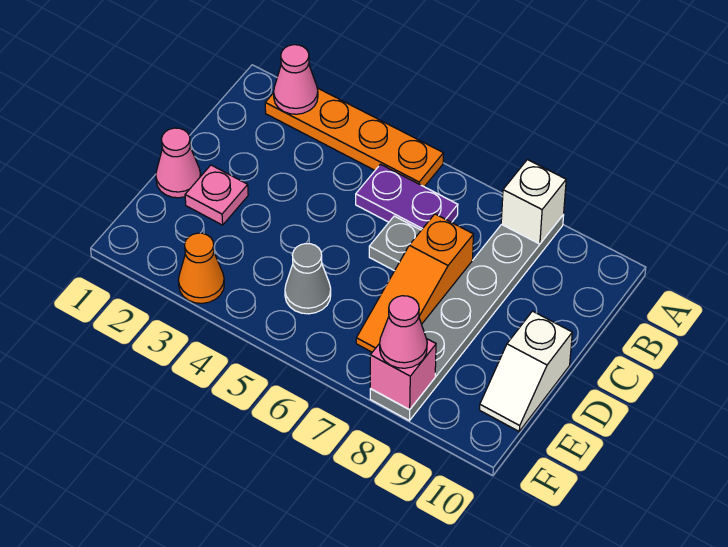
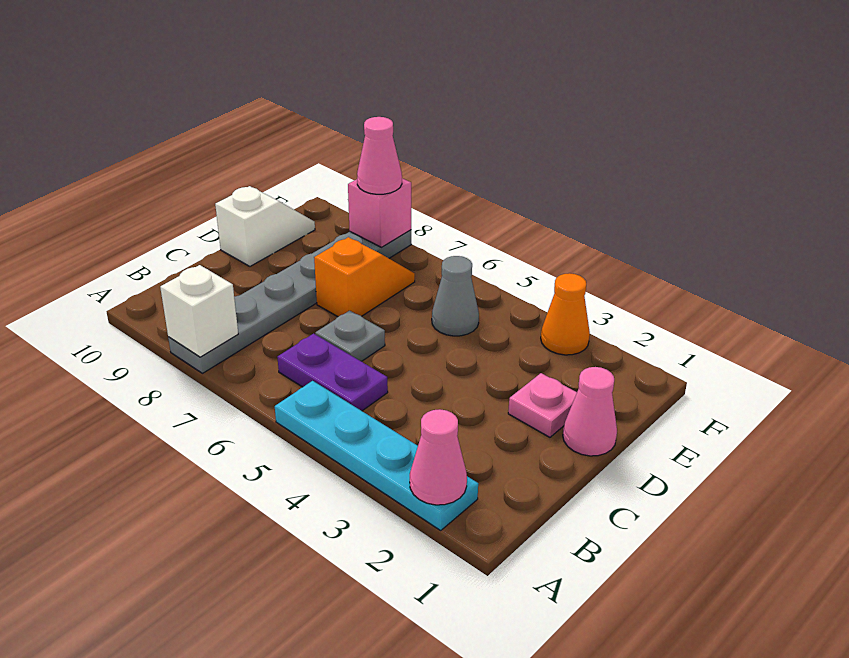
orange plate A2:A5 level 1 -> cyan plate A2:A5 level 1
orange slope C7:E7 level 1 top C -> orange slope D7:E7 level 1 top D

